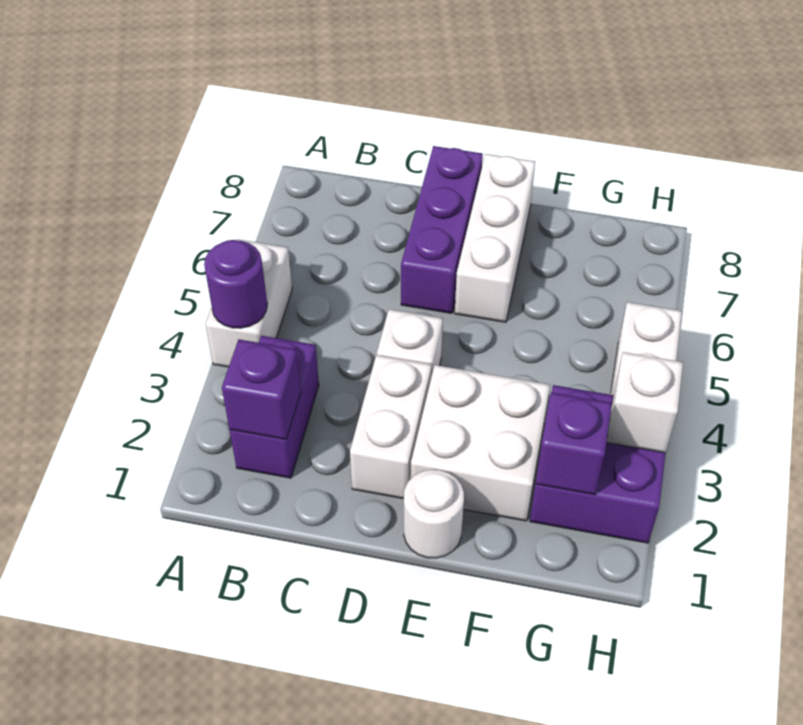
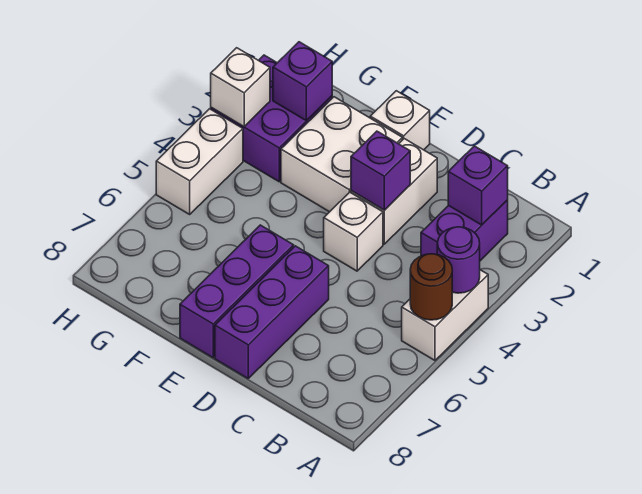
none -> brown round brick A5 level 2
none -> purple brick D3 level 2
white round brick E1 level 1 -> white brick E1 level 1
white brick E6:E8 level 1 -> purple brick E6:E8 level 1

